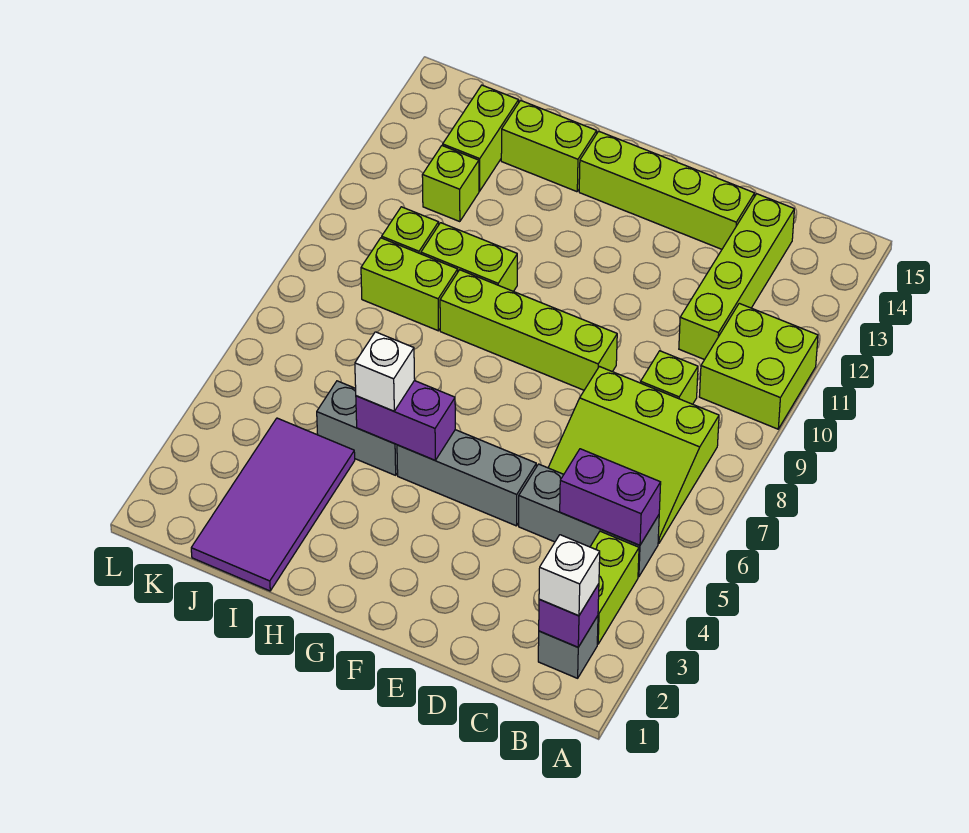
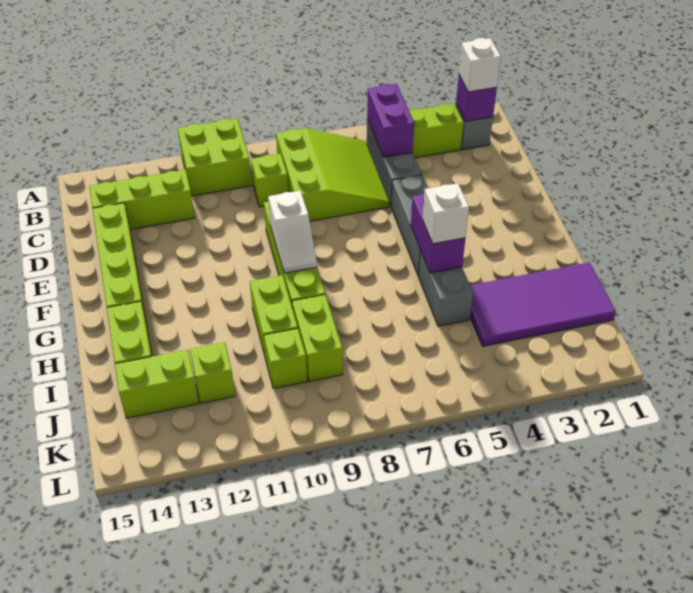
lime brick C11:C14 level 1 -> lime brick C12:C14 level 1
none -> white slope F9:G9 level 2 top F

